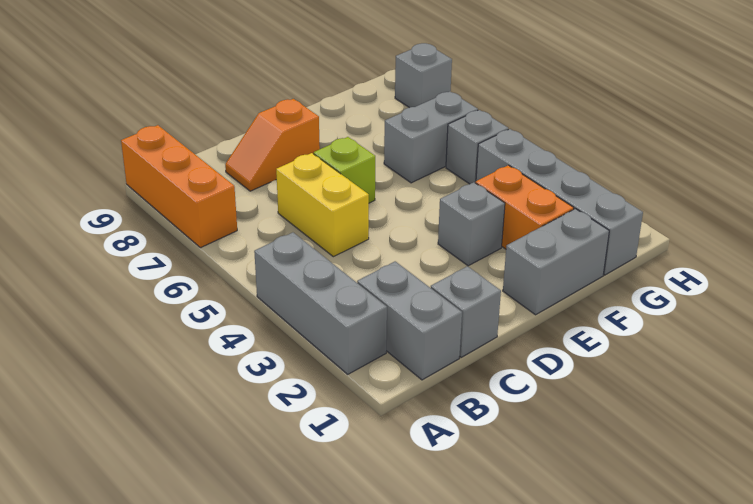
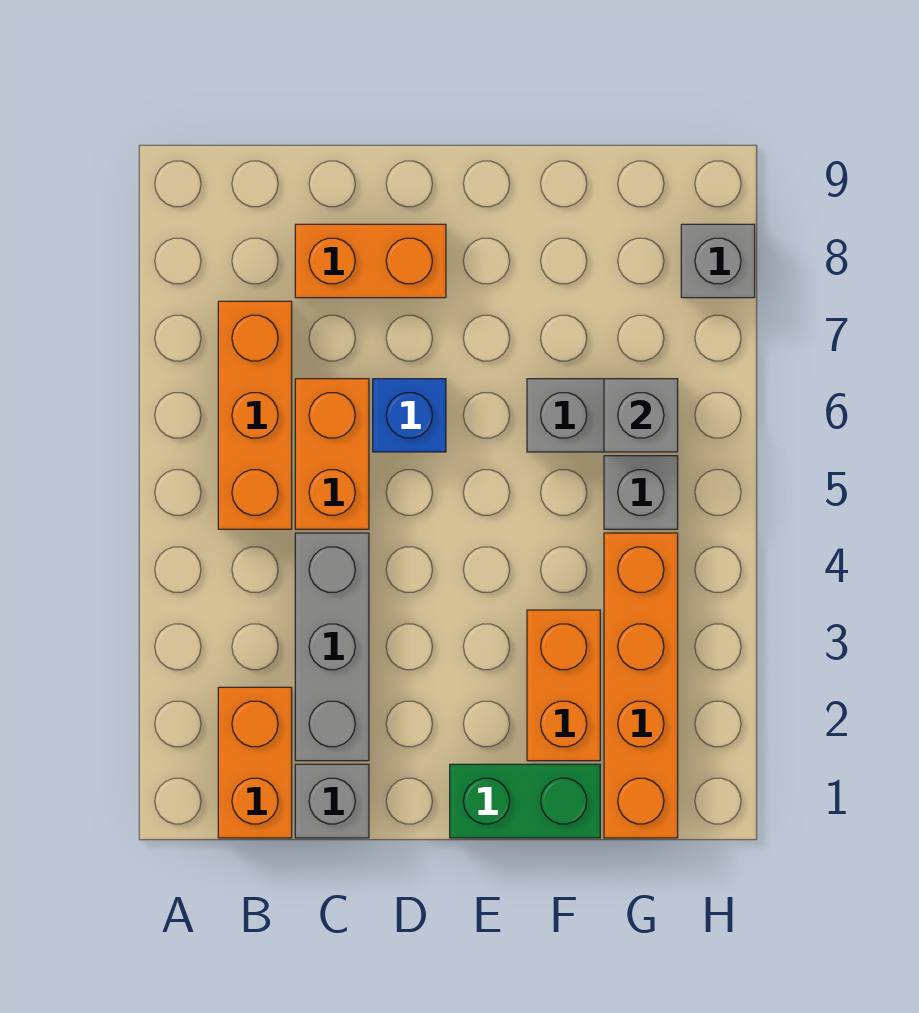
grey brick A2:A4 level 1 -> grey brick C2:C4 level 1
orange brick A7:A9 level 1 -> orange brick B5:B7 level 1
grey brick B1:B2 level 1 -> orange brick B1:B2 level 1
yellow brick C5:C6 level 1 -> orange brick C5:C6 level 1
orange slope C8:D8 level 1 top D -> orange brick C8:D8 level 1
lime brick D6 level 1 -> blue brick D6 level 1
grey brick E1:F1 level 1 -> green brick E1:F1 level 1
grey brick E3 level 1 -> grey brick G6 level 2
grey brick G1:G4 level 1 -> orange brick G1:G4 level 1

